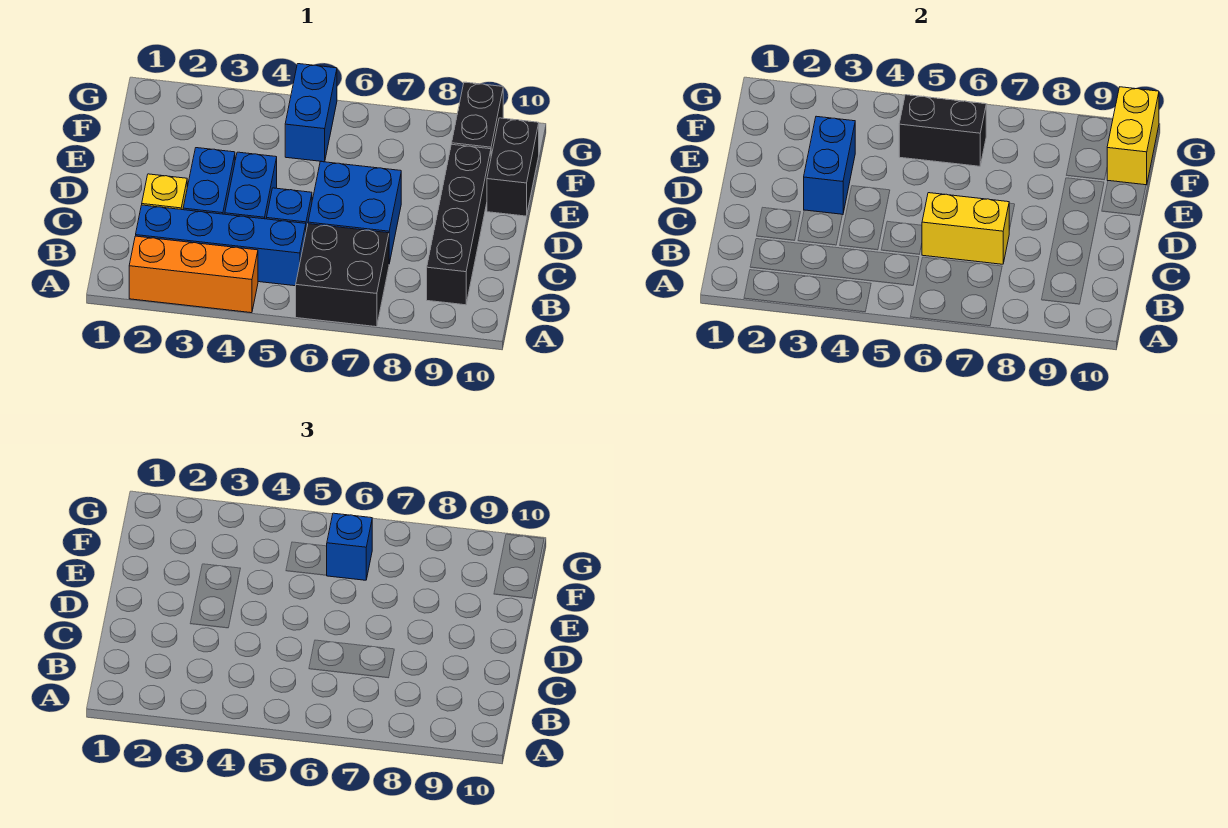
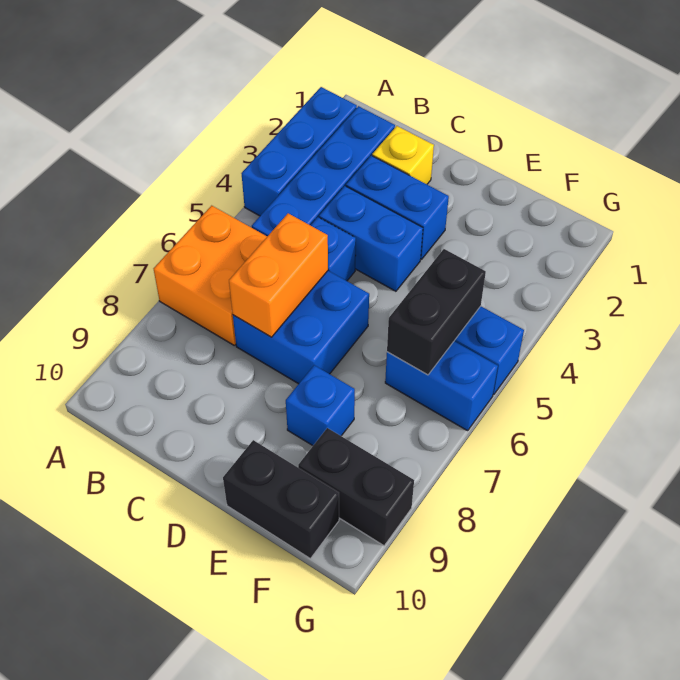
orange brick A2:A4 level 1 -> blue brick A2:A4 level 1
black brick A6:B7 level 1 -> orange brick A6:B7 level 1
black brick B9:E9 level 1 -> none
yellow brick C6:C7 level 2 -> orange brick C6:C7 level 2
blue brick D3:E3 level 2 -> blue brick F6:G6 level 1
blue brick F6 level 3 -> blue brick E8 level 1
yellow brick F10:G10 level 2 -> none

